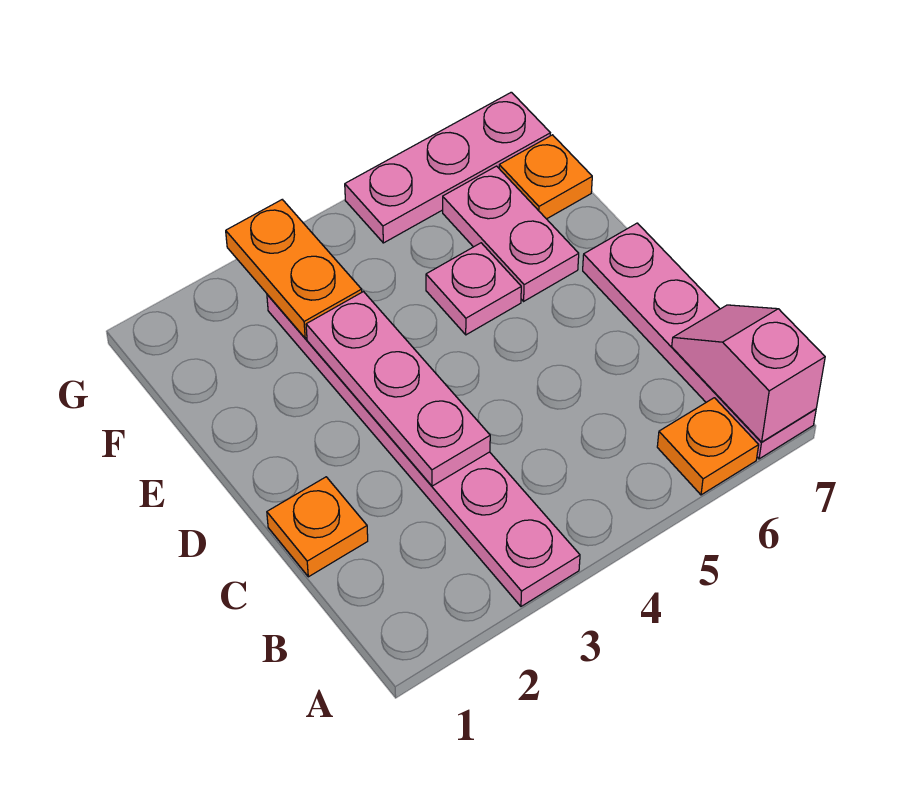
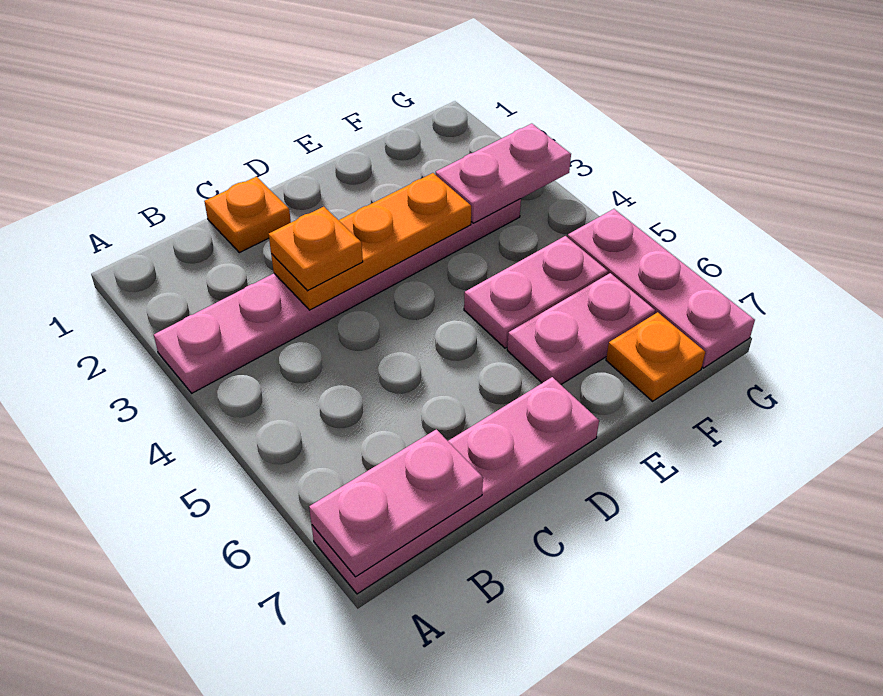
orange plate A6 level 1 -> orange plate C3 level 3
pink slope A7:B7 level 2 top A -> pink plate A7:B7 level 2
pink plate C3:E3 level 2 -> orange plate C3:E3 level 2
pink plate E5 level 1 -> pink plate E5:F5 level 1
orange plate F3:G3 level 2 -> pink plate F3:G3 level 2

